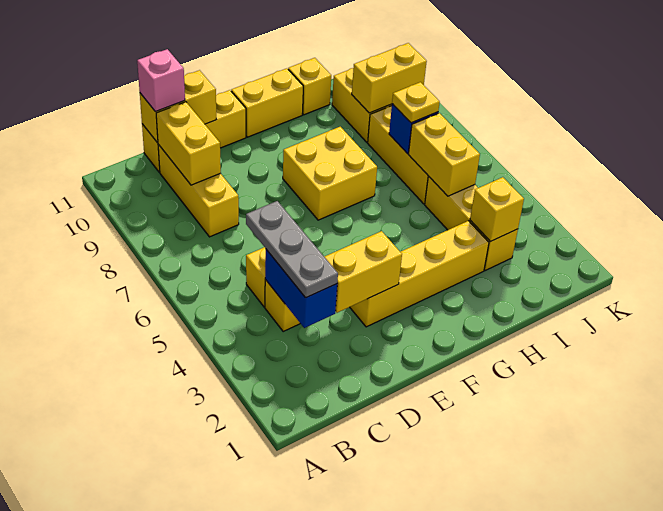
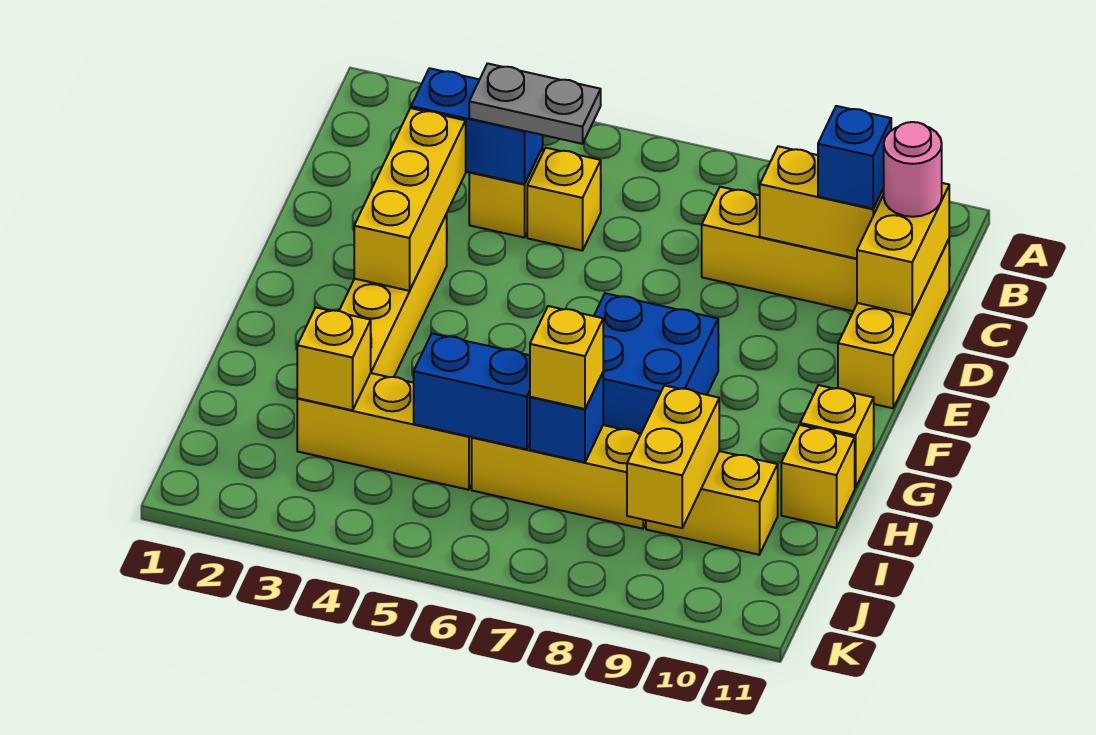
grey plate C3:C5 level 3 -> grey plate C4:C5 level 3
none -> blue brick C10 level 3
pink brick C11 level 3 -> pink round brick C11 level 3
yellow brick D3:E3 level 2 -> yellow brick D3:F3 level 2
yellow brick F7:G8 level 1 -> blue brick F7:G8 level 1
yellow brick F11:G11 level 1 -> yellow brick G11 level 1
yellow brick I5:I6 level 2 -> blue brick I5:I6 level 2
yellow plate I7 level 3 -> yellow brick I7 level 3

